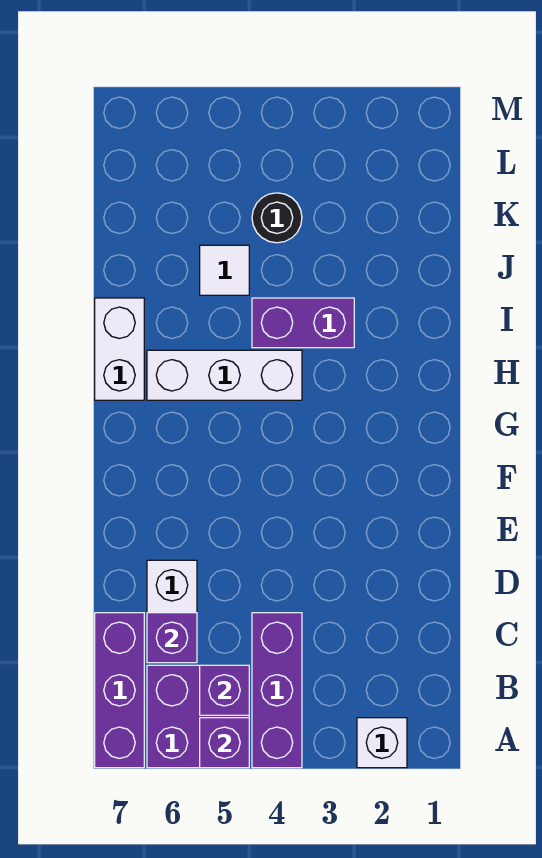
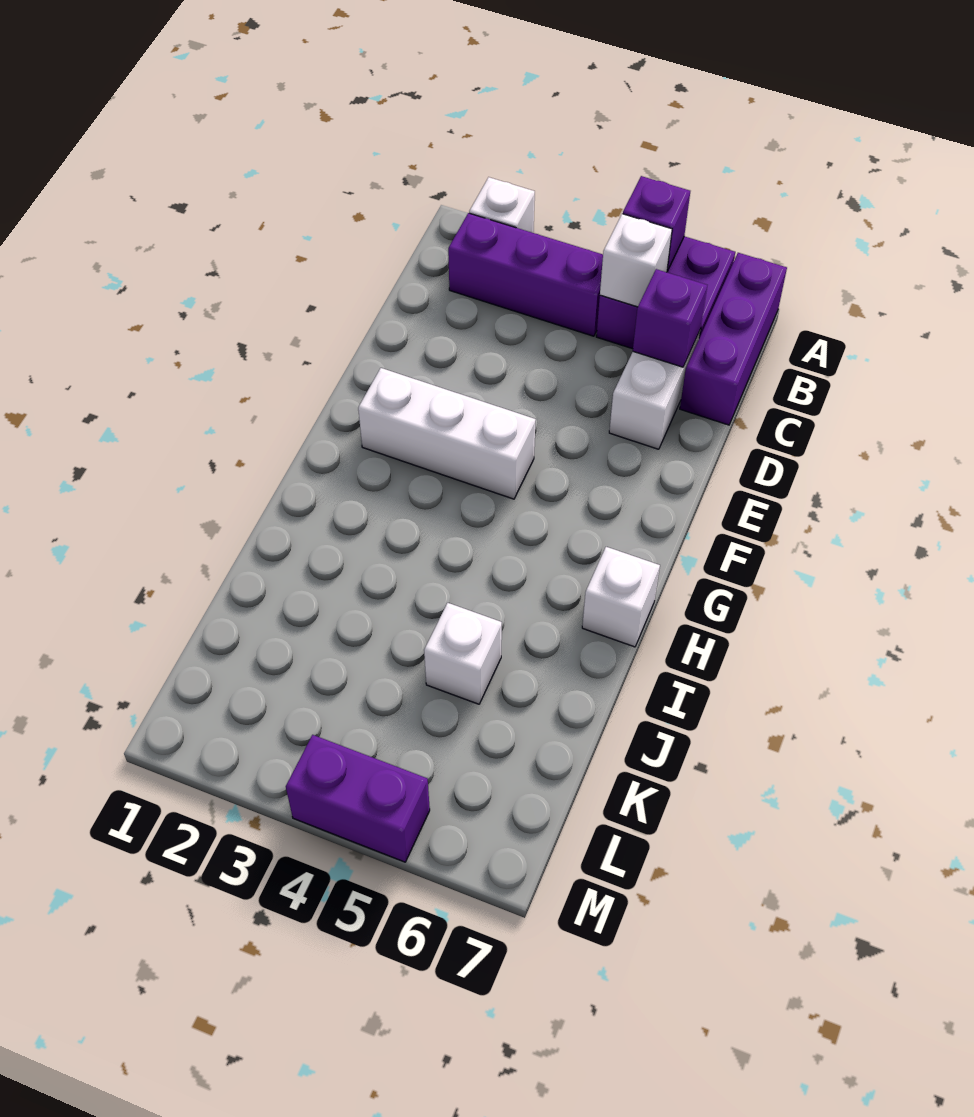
purple brick A4:C4 level 1 -> purple brick B2:B4 level 1
purple brick B5 level 2 -> white brick B5 level 2
white brick H4:H6 level 1 -> white brick F2:F4 level 1
white brick H7:I7 level 1 -> white brick H7 level 1
purple brick I3:I4 level 1 -> purple brick M4:M5 level 1
white tile J5 level 1 -> white brick J5 level 1
black round brick K4 level 1 -> none

